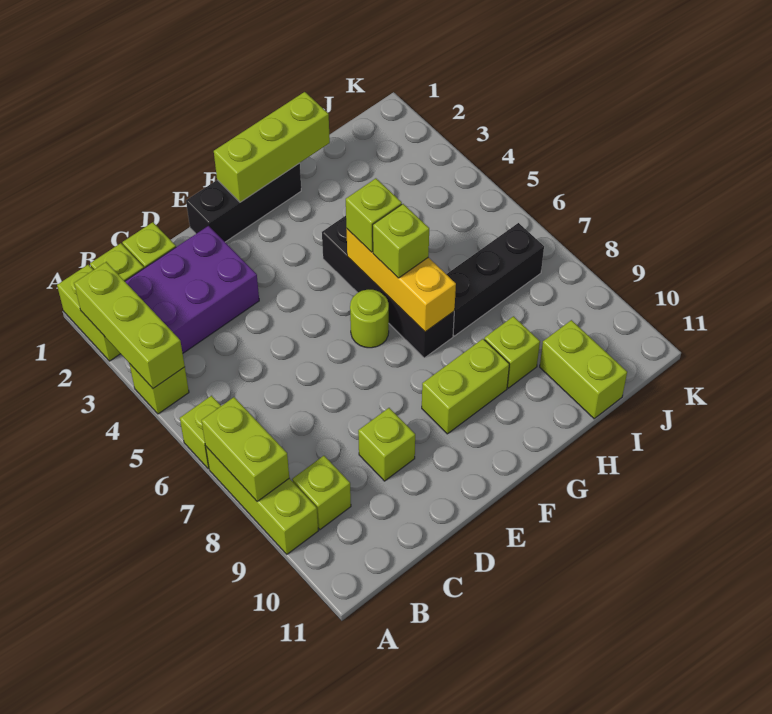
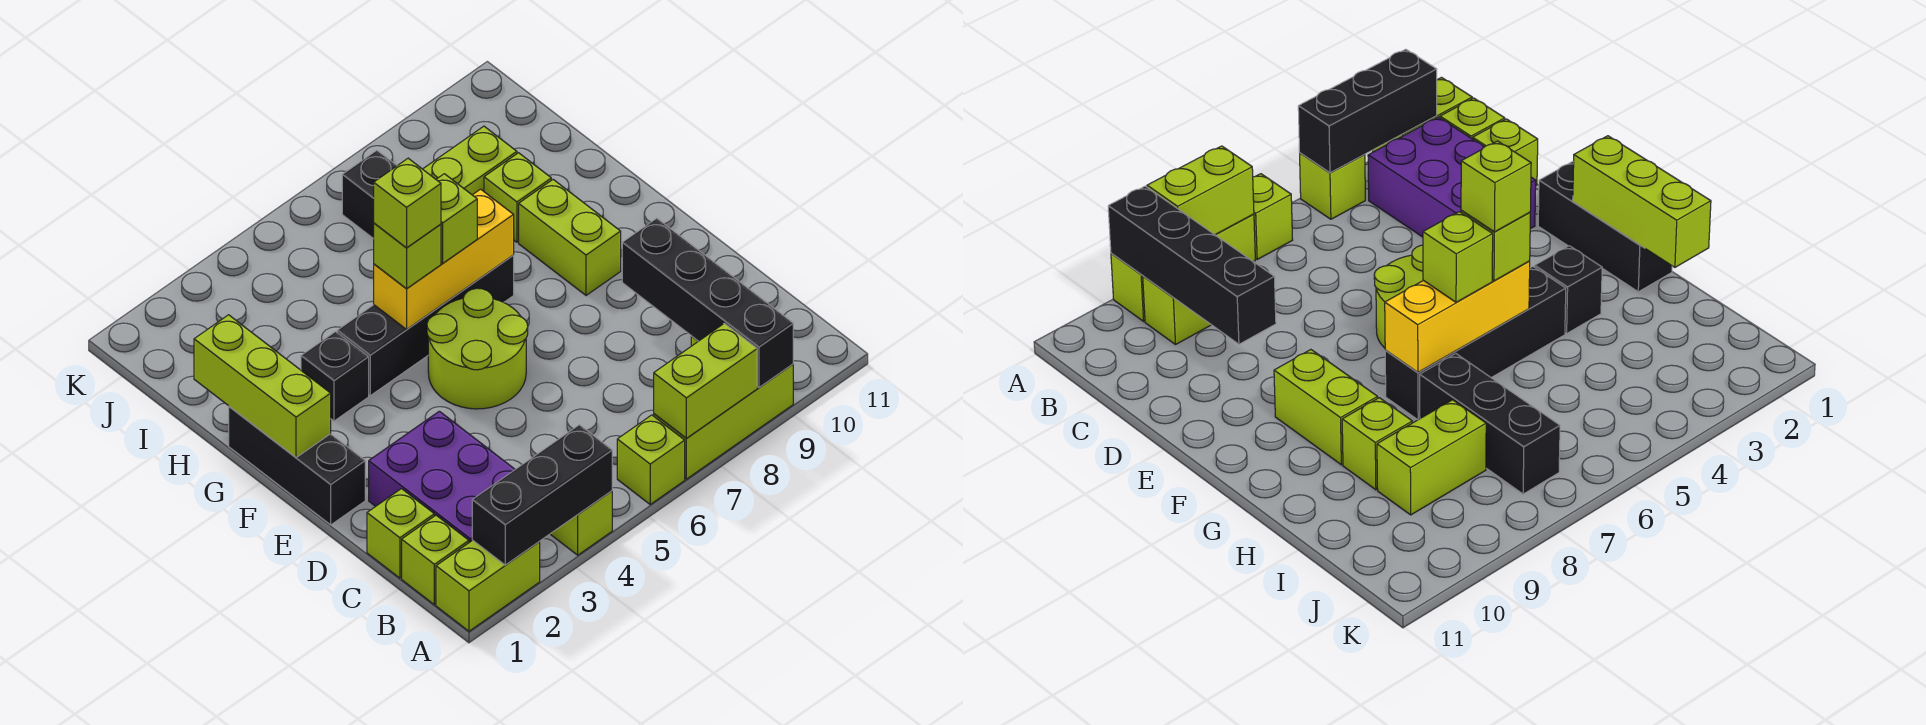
lime brick A2:A4 level 2 -> black brick A2:A4 level 2
none -> black brick A9:D9 level 2
lime brick D9 level 1 -> lime brick G5 level 4
lime round brick F6 level 1 -> lime round brick E5:F6 level 1
none -> black brick G3 level 1
lime brick I10:I11 level 1 -> lime brick I8:I9 level 1

